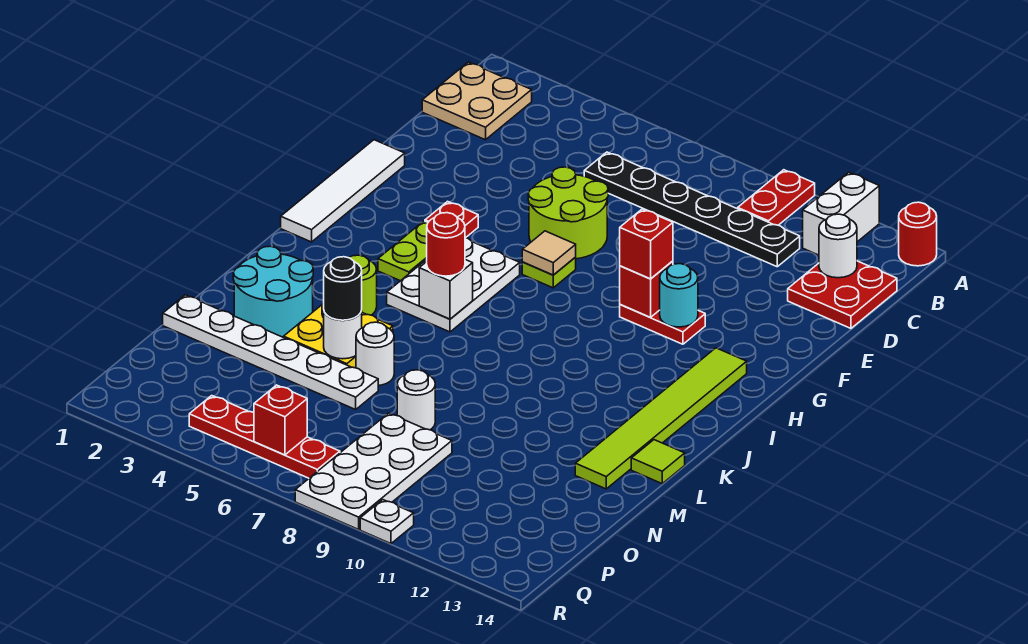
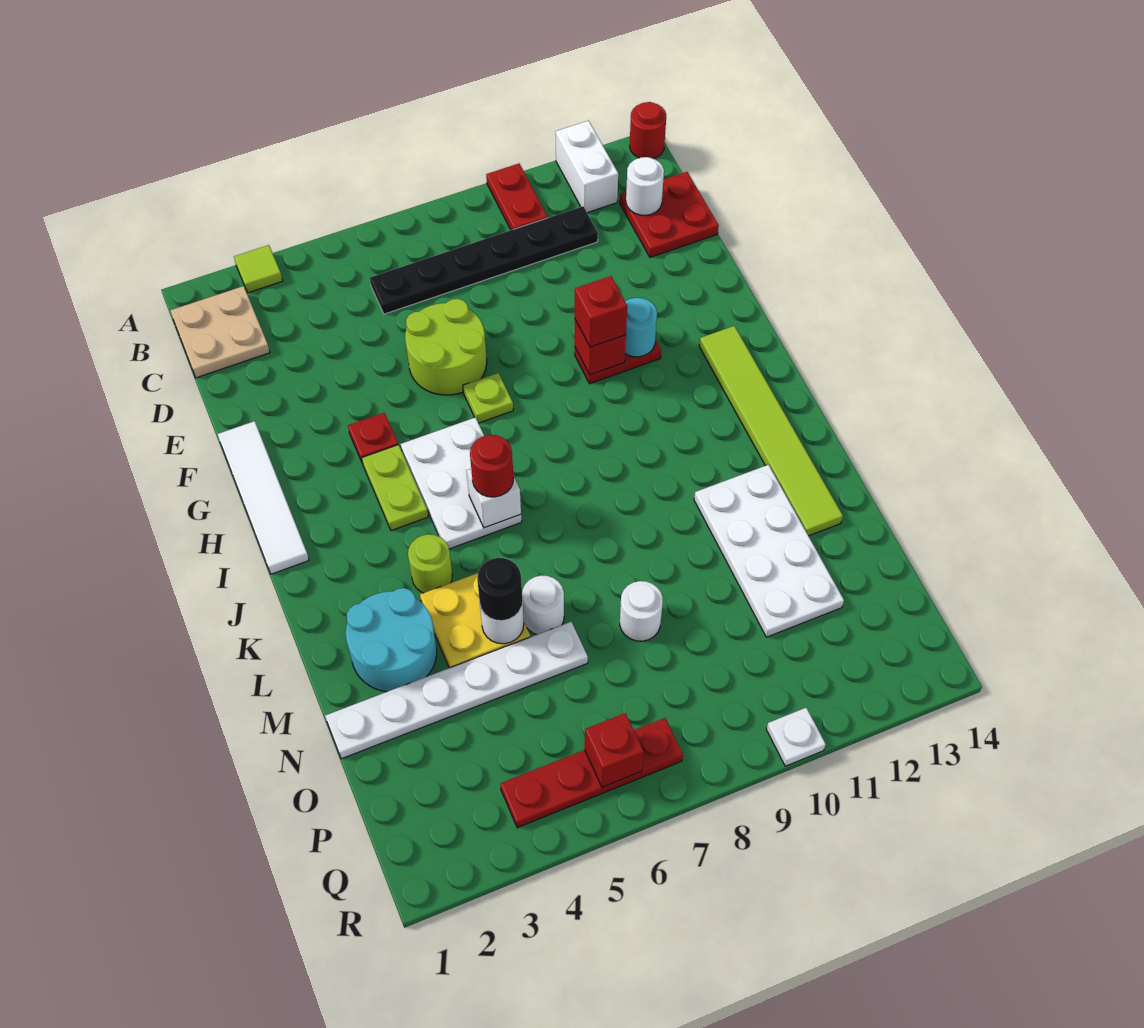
tan tile G7 level 2 -> none
lime tile L14 level 1 -> lime tile A3 level 1
white plate O8:R9 level 1 -> white plate L11:O12 level 1

